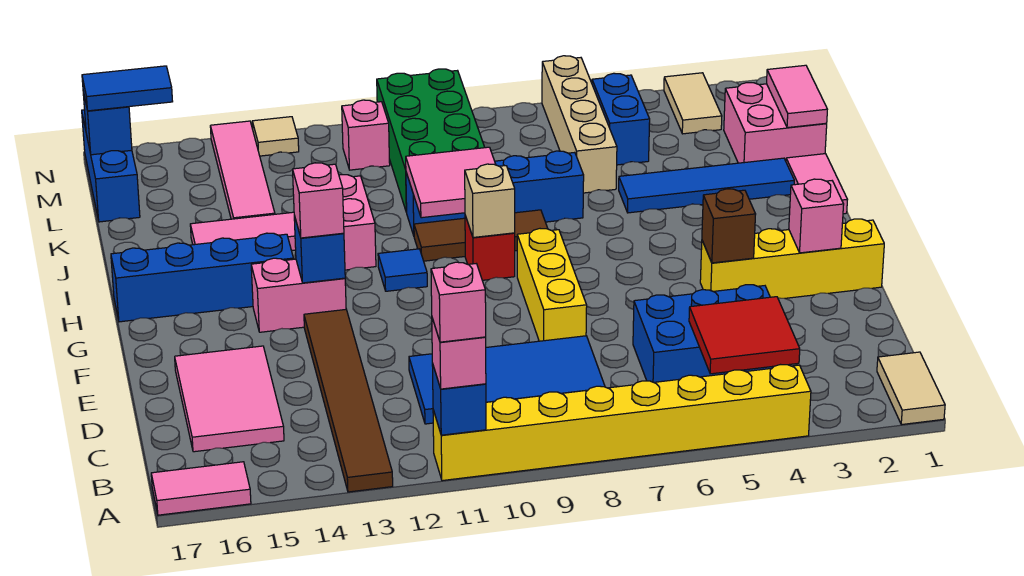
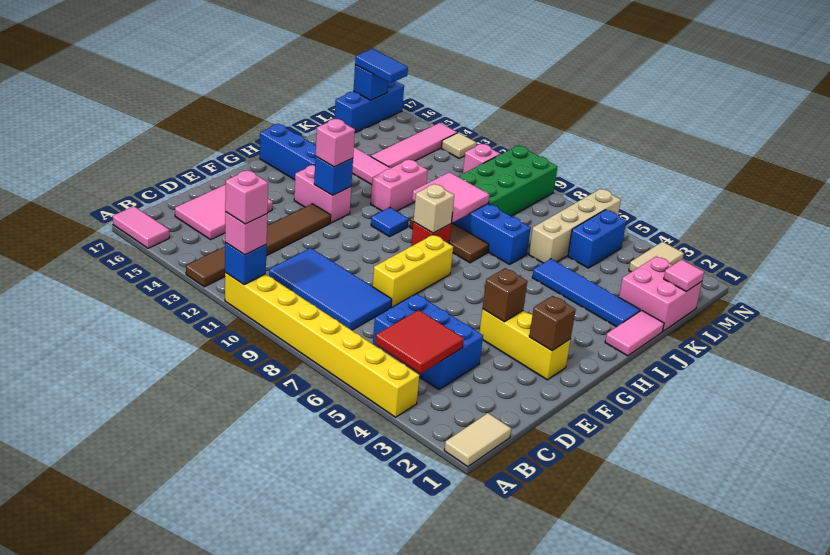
yellow brick F1:F4 level 1 -> yellow brick F2:F4 level 1
pink brick F2 level 2 -> brown brick F2 level 2
pink tile K1:L1 level 2 -> pink tile L1 level 2

